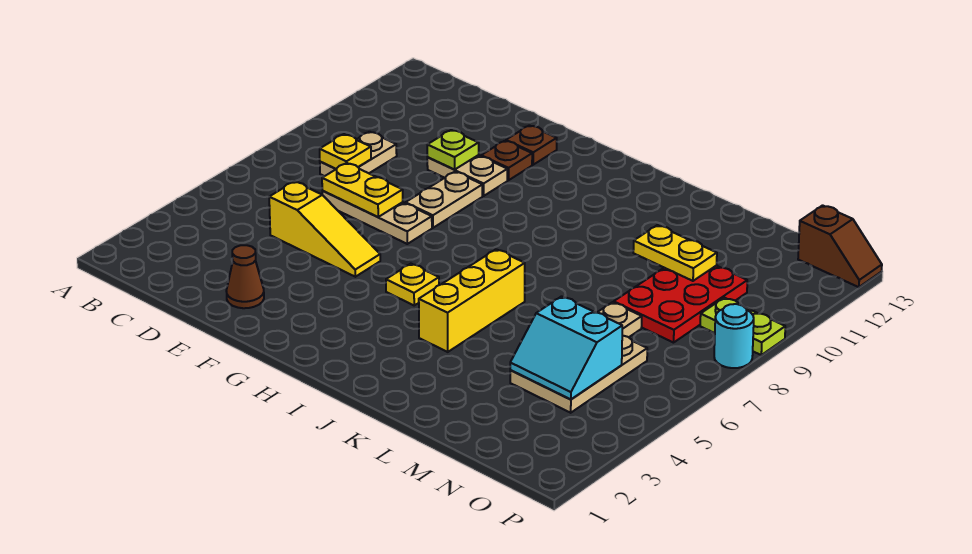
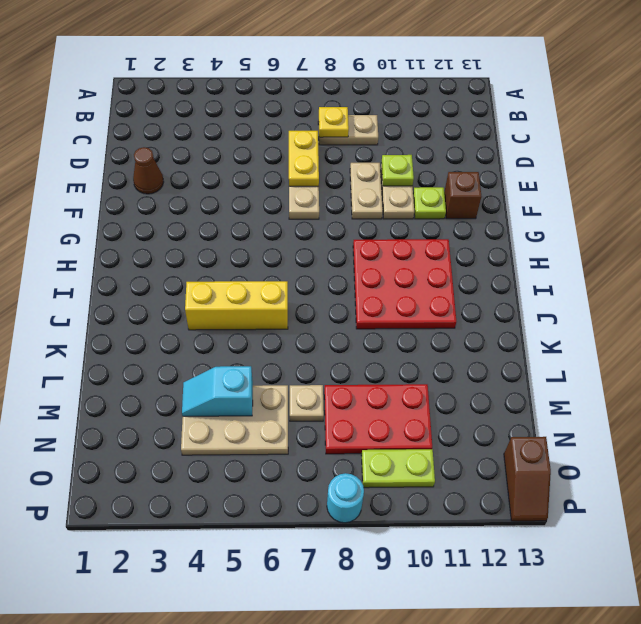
yellow slope D5:F5 level 1 top D -> none
tan plate F8:F9 level 1 -> tan plate E9:F9 level 1
brown plate F11 level 1 -> lime plate F11 level 1
brown plate F12 level 1 -> brown brick F12 level 1
yellow plate H5 level 1 -> none
none -> red plate H9:J11 level 1
yellow plate L10:M10 level 2 -> none
cyan slope M4:N5 level 2 top 5 -> cyan slope M4:M5 level 2 top 5
lime plate O9:P9 level 1 -> lime plate O9:O10 level 1

